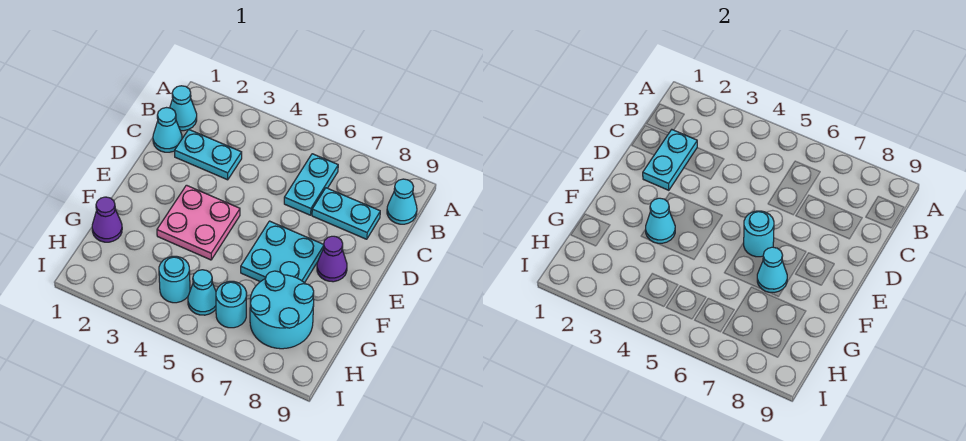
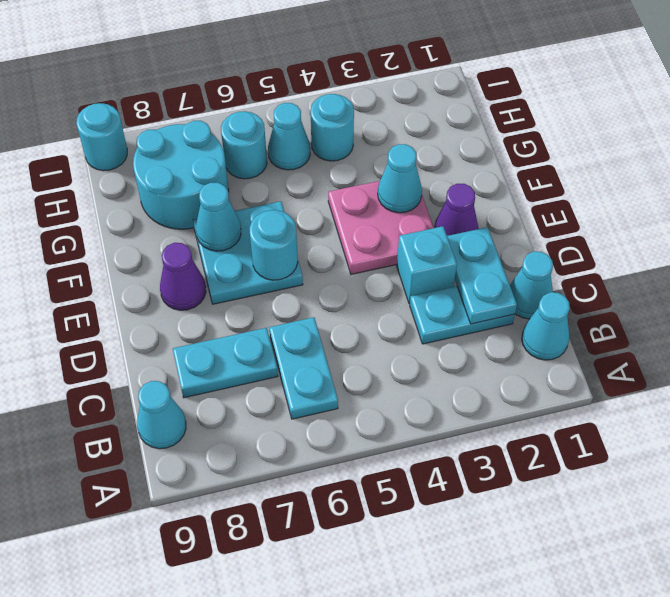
none -> cyan brick D3 level 1
purple cone G1 level 1 -> purple cone E2 level 1
none -> cyan round brick I9 level 1

